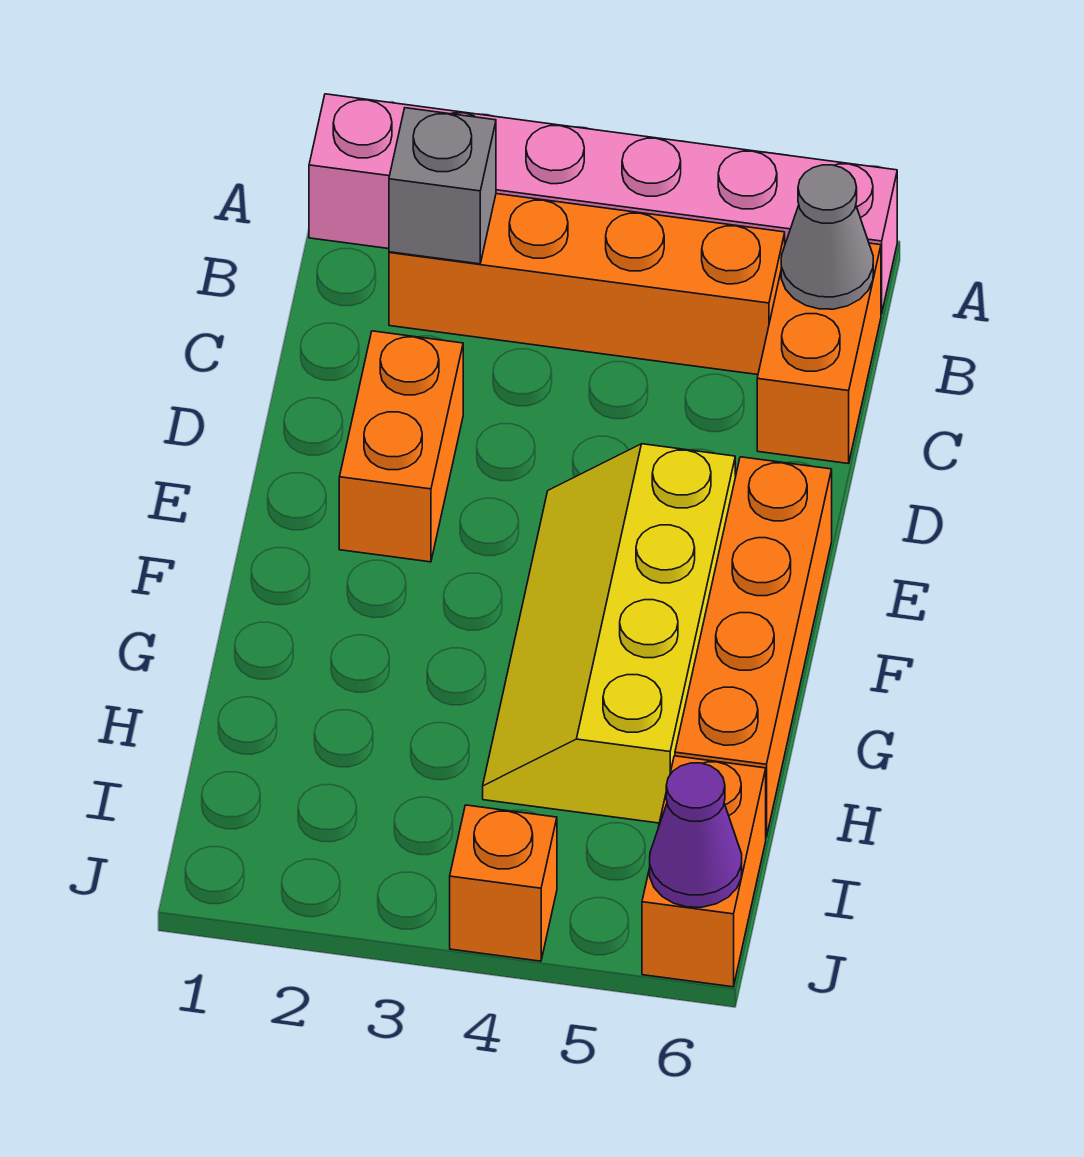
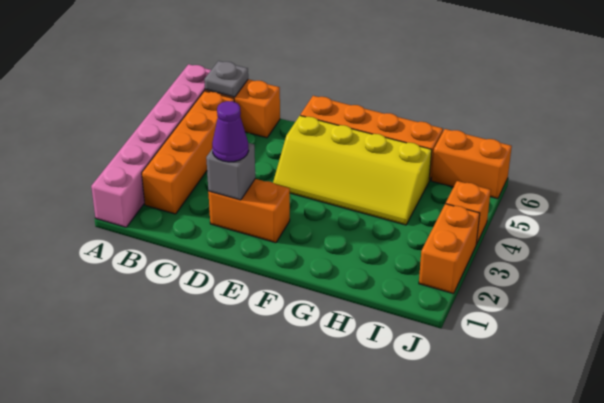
grey brick B2 level 2 -> grey brick D2 level 2
grey cone B6 level 2 -> grey plate B6 level 2
none -> orange brick J2:J3 level 1
purple cone J6 level 2 -> purple cone D2 level 3

